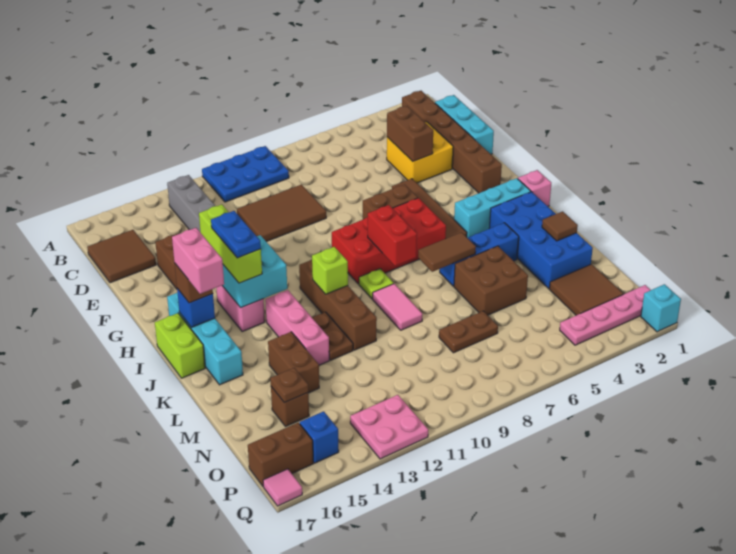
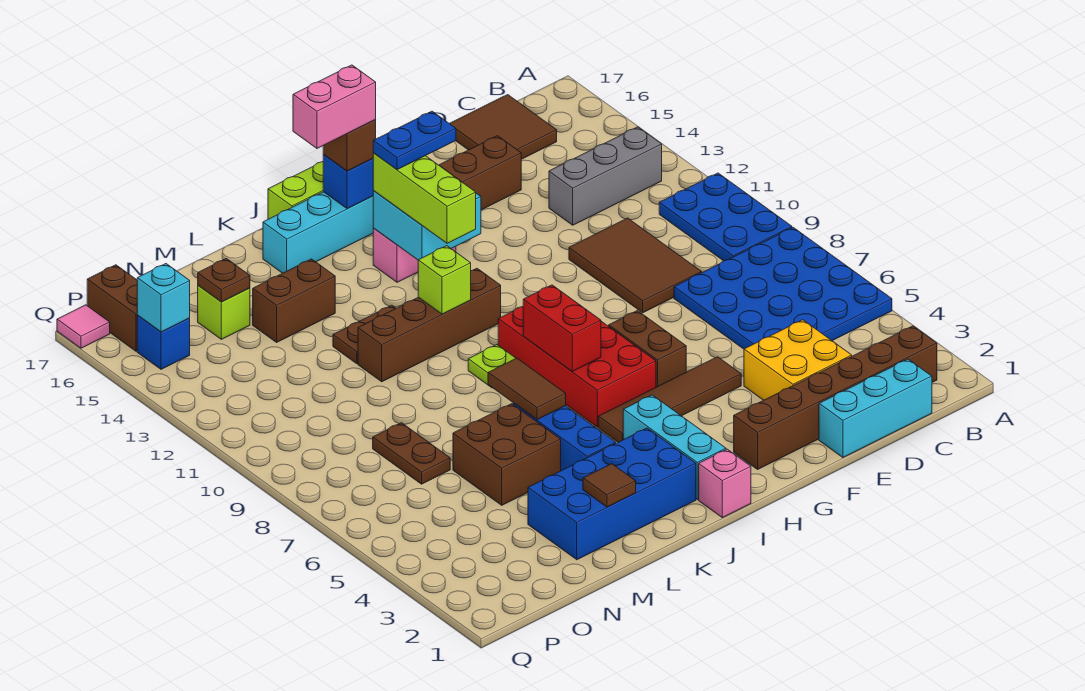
none -> blue plate A5:D8 level 1
brown brick D4:E4 level 2 -> none
lime brick G14:I14 level 3 -> lime brick I12:I14 level 3
red brick I8:J8 level 2 -> red brick I7:I8 level 2
pink brick J13:L13 level 1 -> none
pink tile K9:L9 level 1 -> none
brown tile N2:O3 level 1 -> none
brown brick N15 level 1 -> lime brick N15 level 1
pink plate P1:P4 level 1 -> none
pink plate P12:Q13 level 1 -> none
cyan brick Q1 level 1 -> cyan brick P15 level 2

